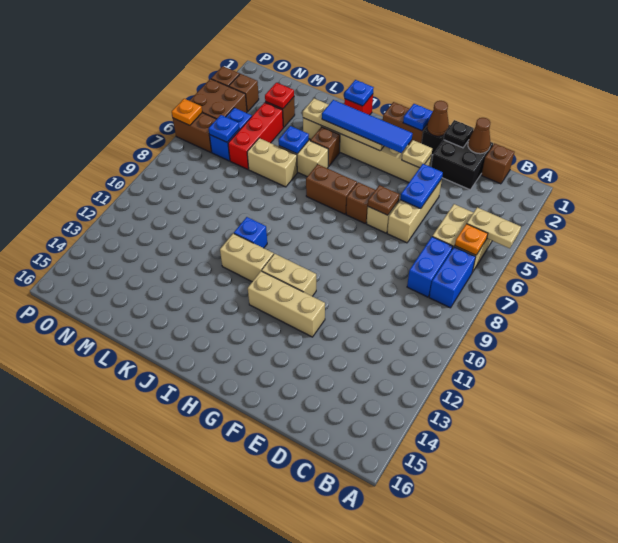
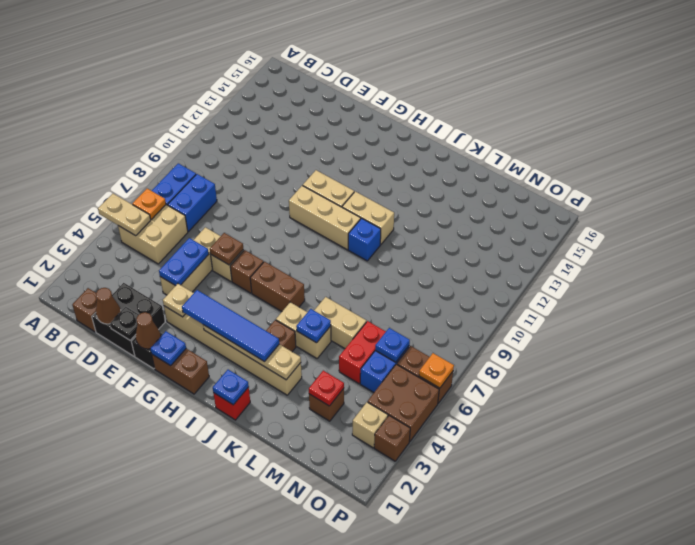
tan brick F12:H12 level 1 -> tan brick G10:I10 level 1
red brick M4:M6 level 1 -> red brick M5:M6 level 1
brown brick O3 level 1 -> tan brick O3 level 1

